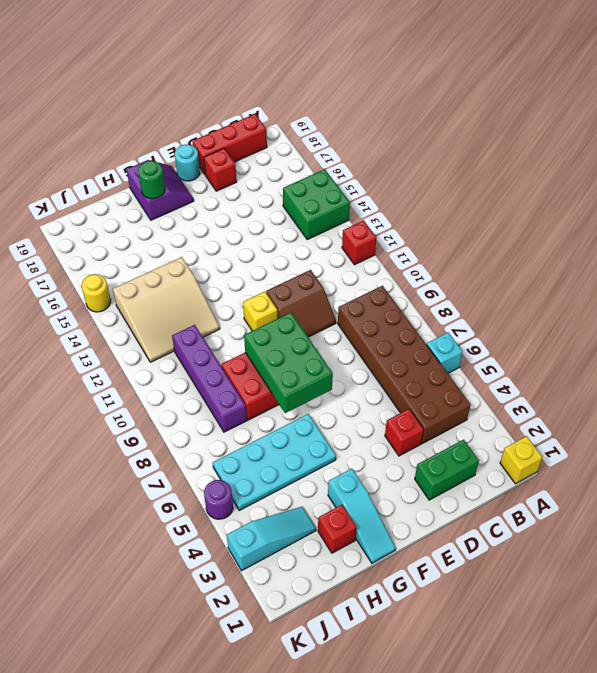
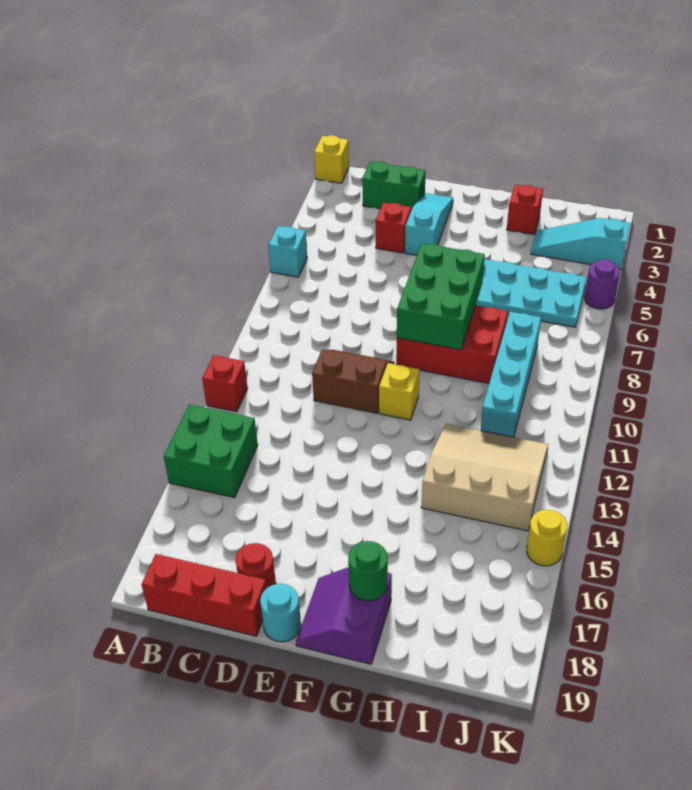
brown brick B4:C9 level 1 -> none
red brick D18 level 1 -> red round brick D18 level 1
cyan slope G1:G3 level 1 top 3 -> cyan slope E2:E4 level 1 top 4
purple brick I8:I11 level 1 -> cyan brick I8:I11 level 1

